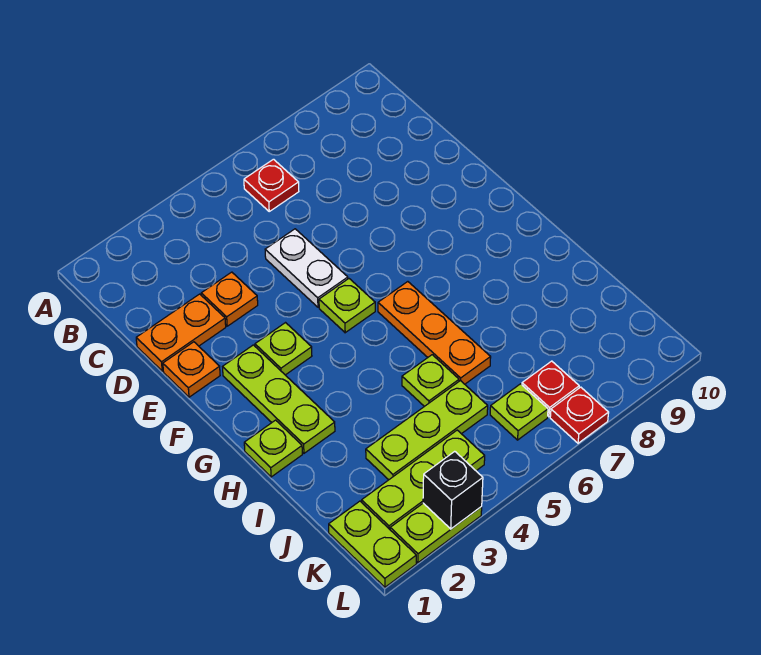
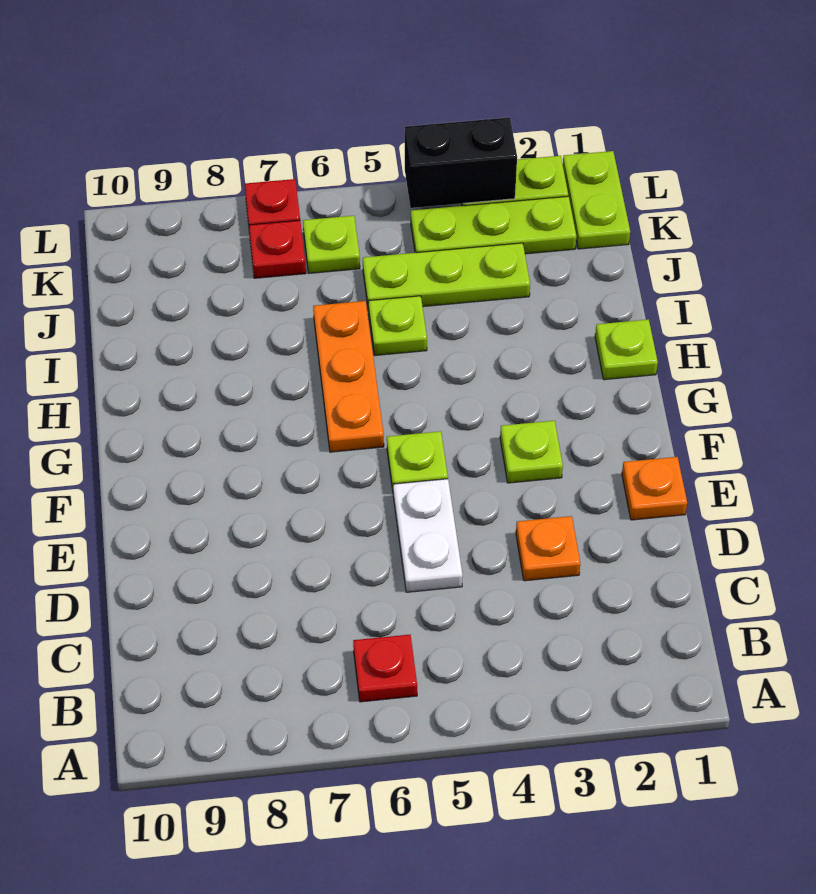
orange plate D1:D2 level 1 -> none
lime plate F2:H2 level 1 -> none
black brick L3 level 2 -> black brick L3:L4 level 2

